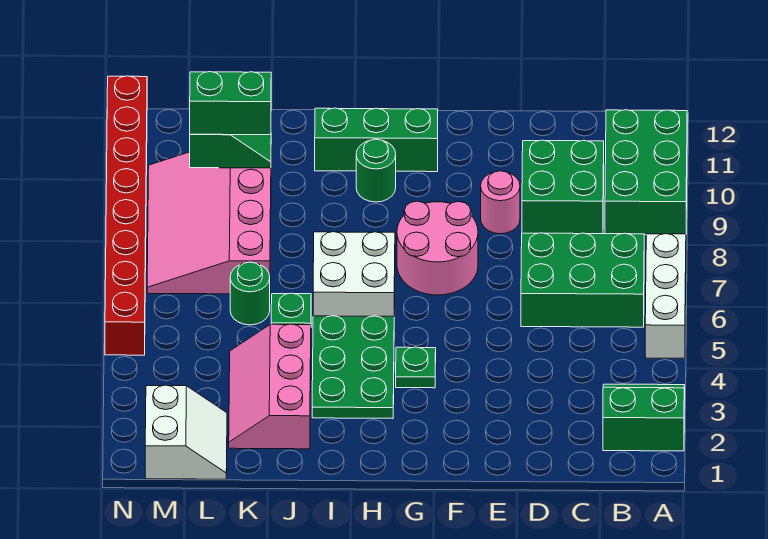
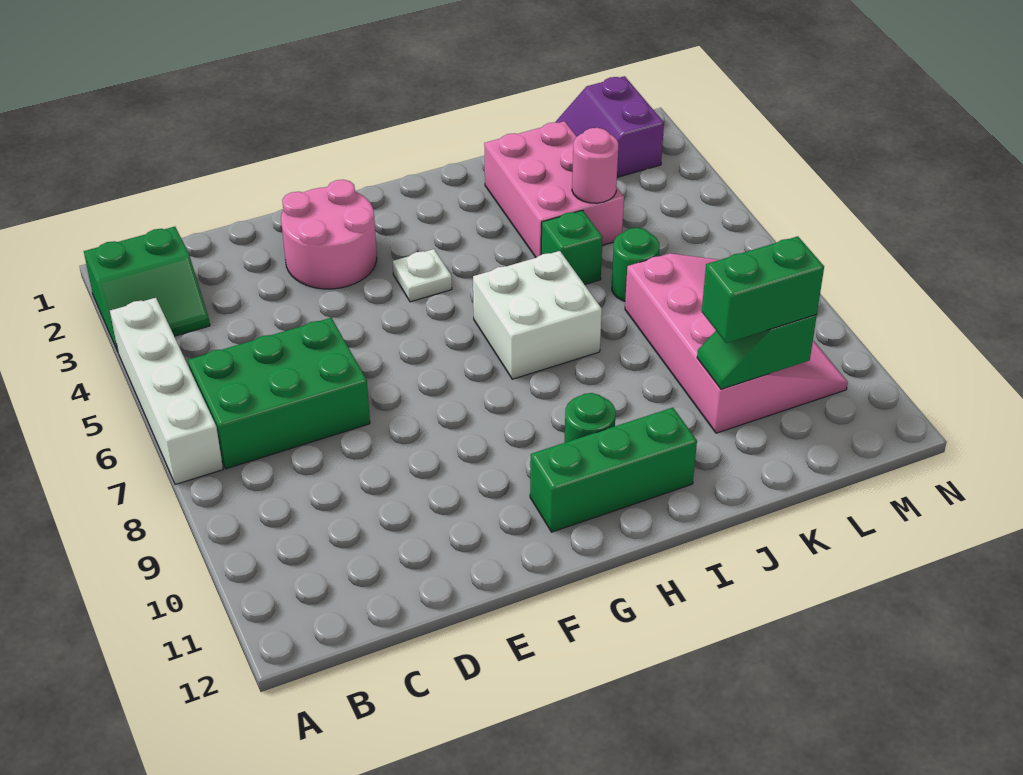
white brick A5:A7 level 1 -> white brick A4:A7 level 1
green brick A9:B11 level 1 -> none
green brick C9:D10 level 1 -> none
pink round brick E9 level 1 -> pink round brick K4 level 2
pink round brick F7:G8 level 1 -> pink round brick E2:F3 level 1
green plate G4 level 1 -> white plate G4 level 1
green plate H3:I5 level 1 -> none
pink slope J2:K4 level 1 top J -> pink brick J2:K4 level 1
white slope L1:M2 level 1 top M -> purple slope L1:M2 level 1 top M
red brick N5:N12 level 1 -> none

